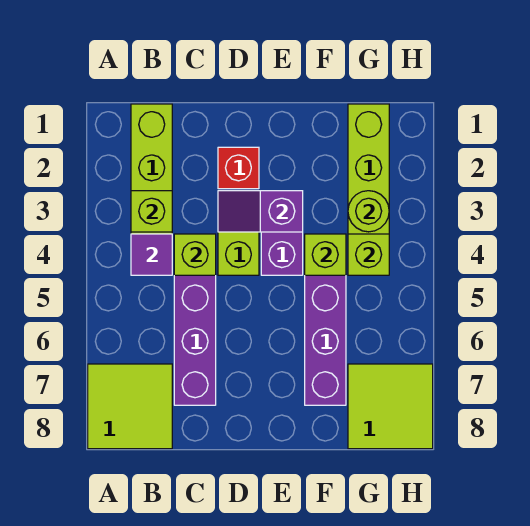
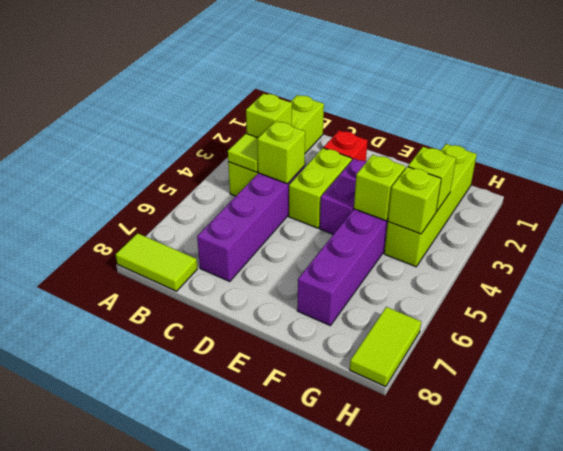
lime tile A7:B8 level 1 -> lime tile A8:B8 level 1
purple tile B4 level 2 -> lime tile B4 level 2
purple slope D3:E3 level 2 top E -> none
lime round brick G3 level 2 -> lime brick G3 level 2
lime tile G7:H8 level 1 -> lime tile H7:H8 level 1

